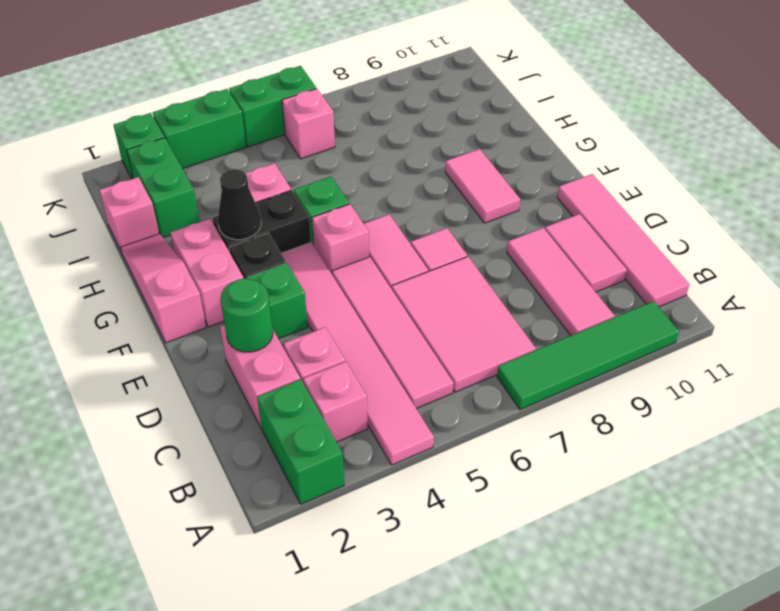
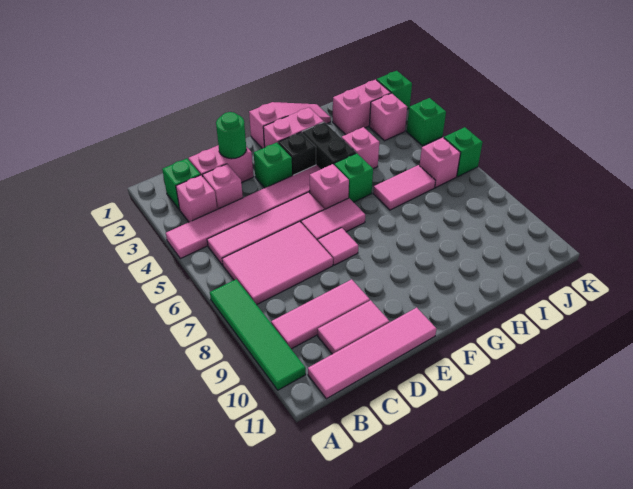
green brick A2:B2 level 1 -> green brick B2 level 1
pink tile F9:G9 level 1 -> pink tile H6:I6 level 1
black cone G3 level 2 -> none
pink brick I1 level 1 -> pink brick J3 level 1
green brick I2:J2 level 1 -> pink brick I2:J2 level 1
green brick K3:K4 level 1 -> green brick K4 level 1
green brick K5:K6 level 1 -> green brick K6 level 1

